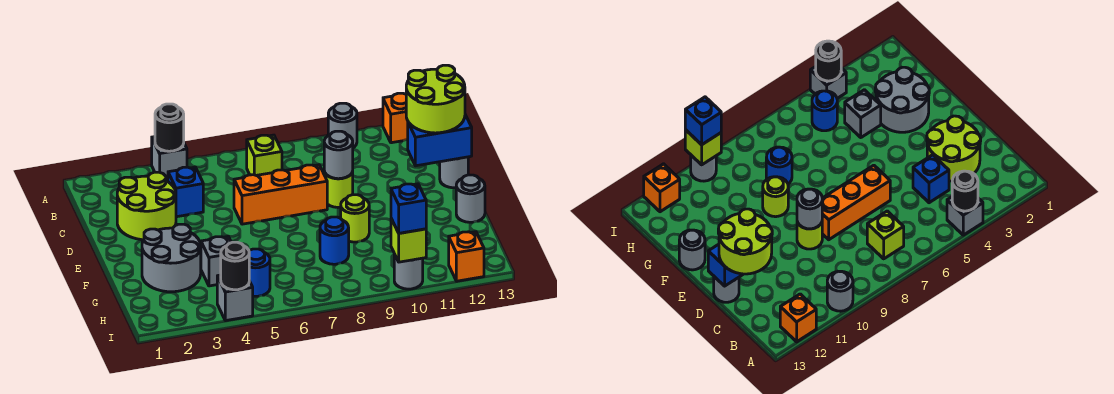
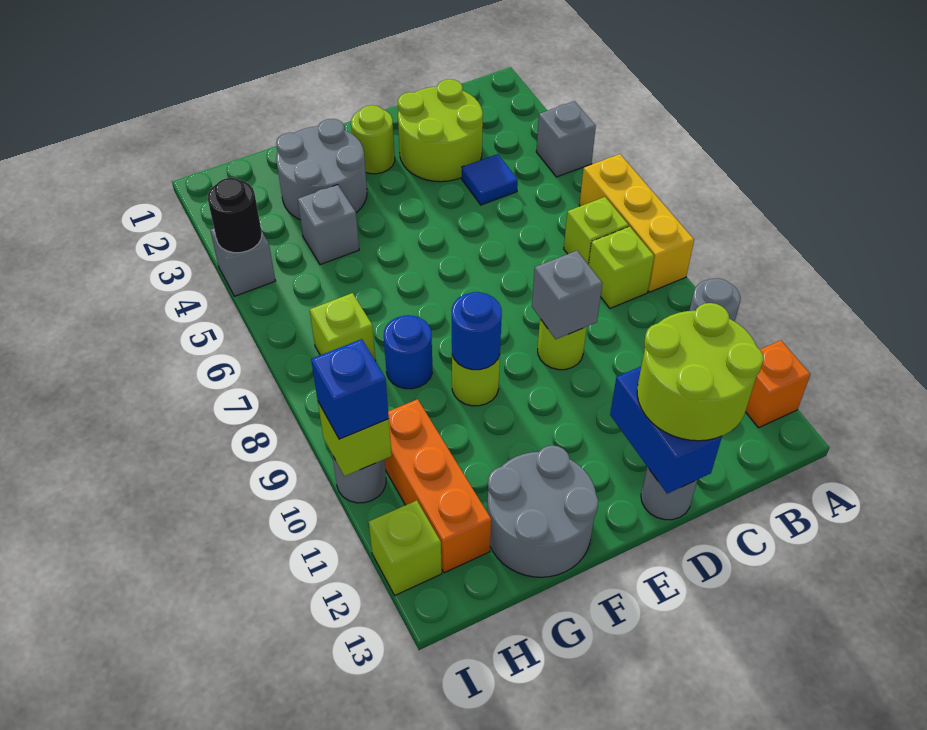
black round brick A4 level 2 -> none
none -> yellow brick A6:A8 level 1
none -> lime brick B8 level 1
blue brick C4 level 1 -> blue tile C4 level 1
orange brick D6:D8 level 1 -> orange brick H10:H12 level 1
grey round brick D9 level 2 -> grey brick D9 level 2
none -> lime round brick E2 level 1
grey round brick F13 level 1 -> grey round brick F12:G13 level 1
blue round brick H5 level 1 -> blue round brick F9 level 2
none -> lime brick H7 level 1
orange brick I12 level 1 -> lime brick I12 level 1

